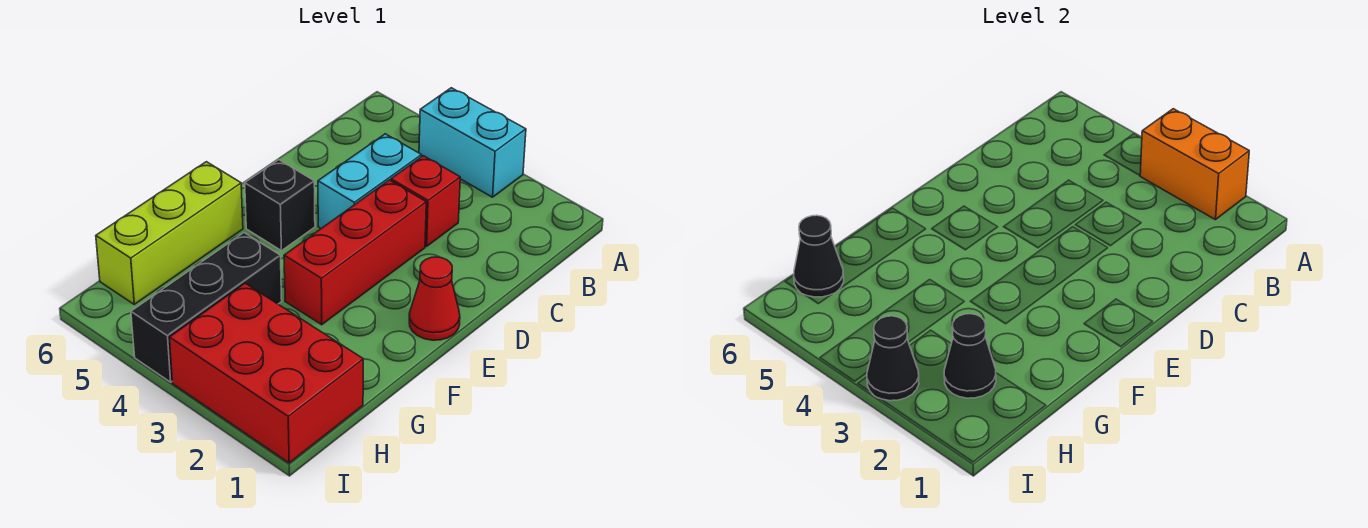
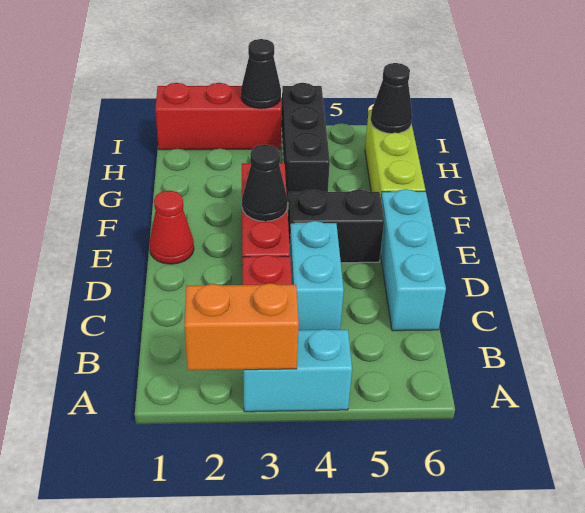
none -> cyan brick C6:E6 level 1
black brick E5 level 1 -> black brick E4:E5 level 1
red brick H1:I3 level 1 -> red brick I1:I3 level 1
black cone H2 level 2 -> black cone E3 level 2

